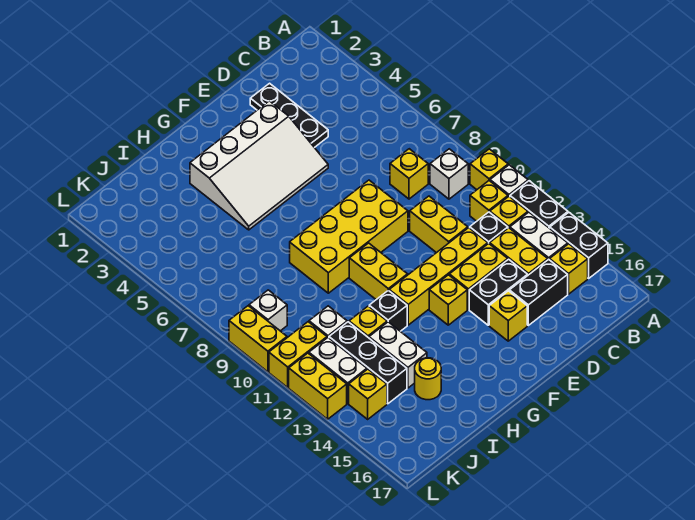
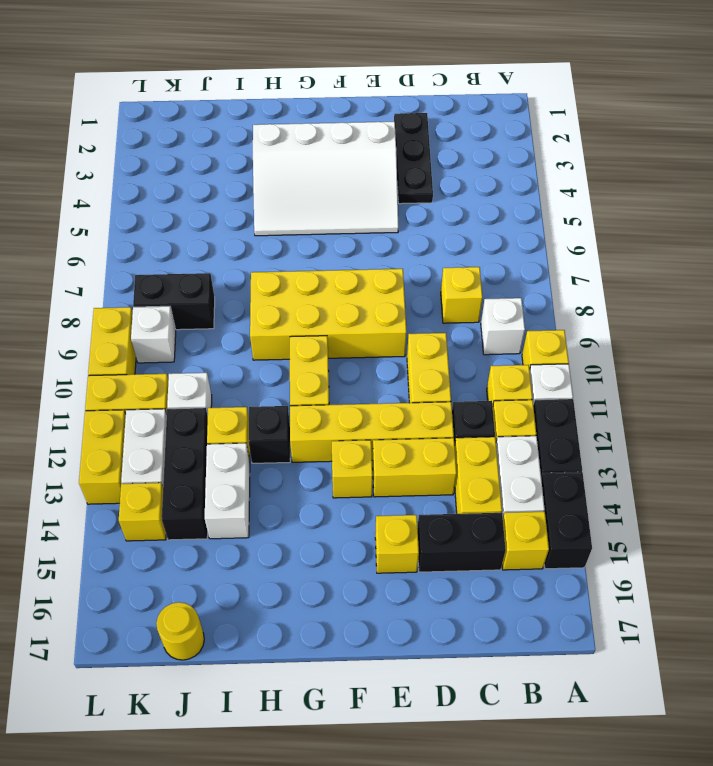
black brick D14:E14 level 1 -> black brick J8:K8 level 1
yellow round brick I15 level 1 -> yellow round brick J17 level 1

